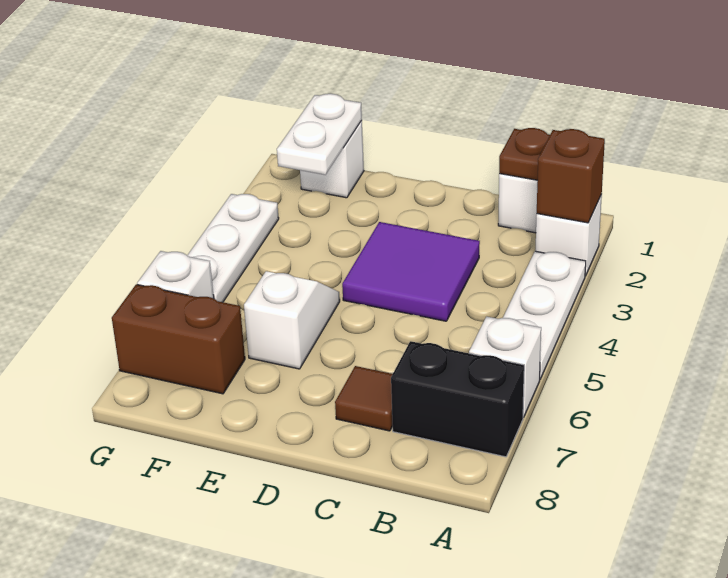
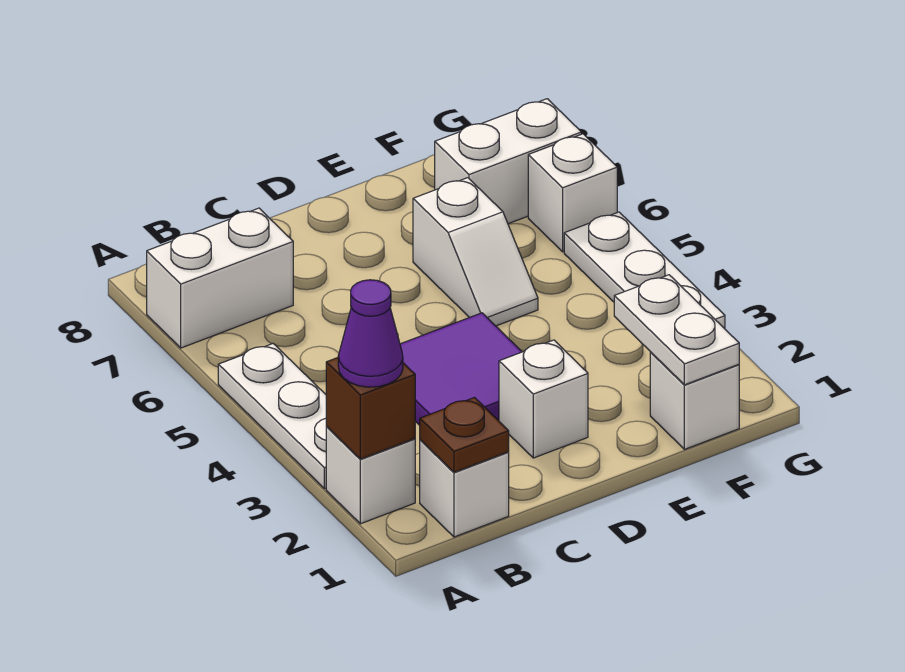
none -> purple cone A2 level 3
white brick A6 level 1 -> white brick D2 level 1
black brick A7:B7 level 1 -> white brick A7:B7 level 1
brown tile C7 level 1 -> none
brown brick F7:G7 level 1 -> white brick F7:G7 level 1

